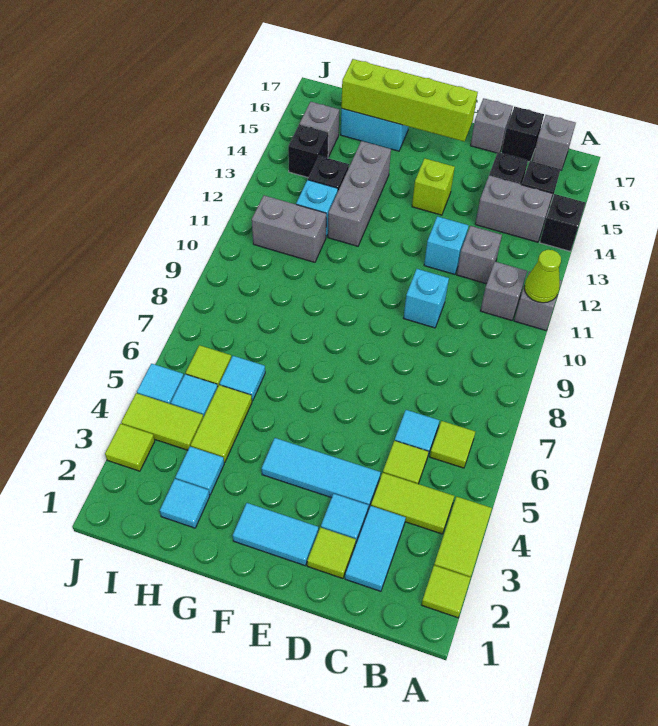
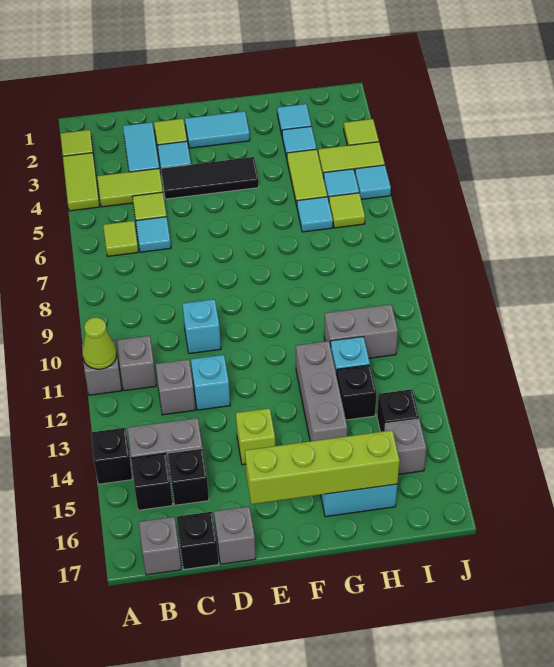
cyan tile D4:F4 level 1 -> black tile D4:F4 level 1

